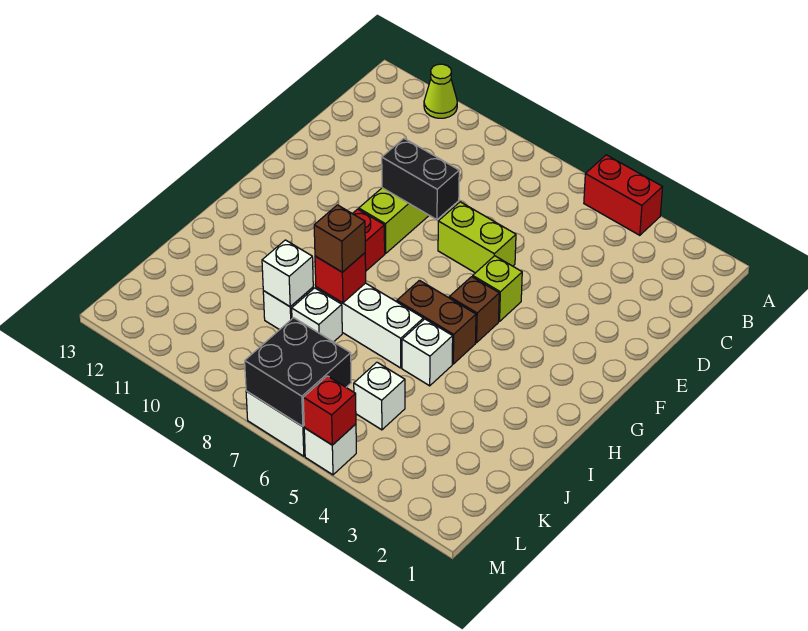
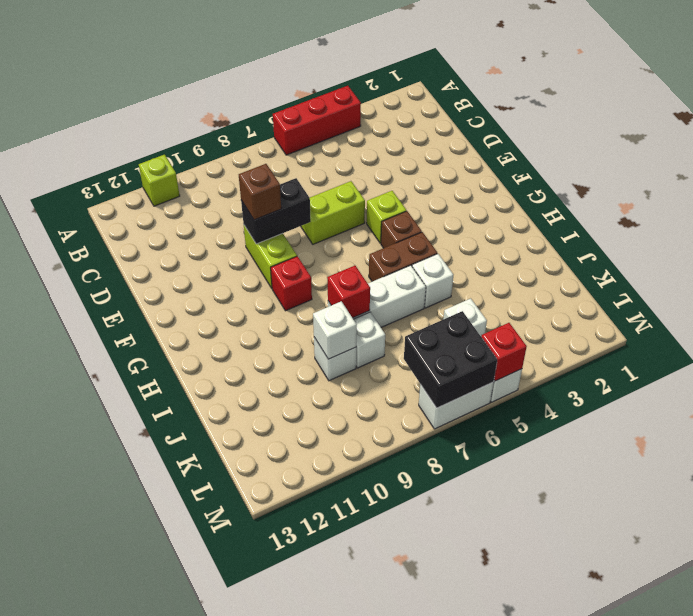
red brick A4:A5 level 1 -> red brick A4:A6 level 1
lime cone A11 level 1 -> lime brick A11 level 1
brown brick I8 level 3 -> brown brick E9 level 3

